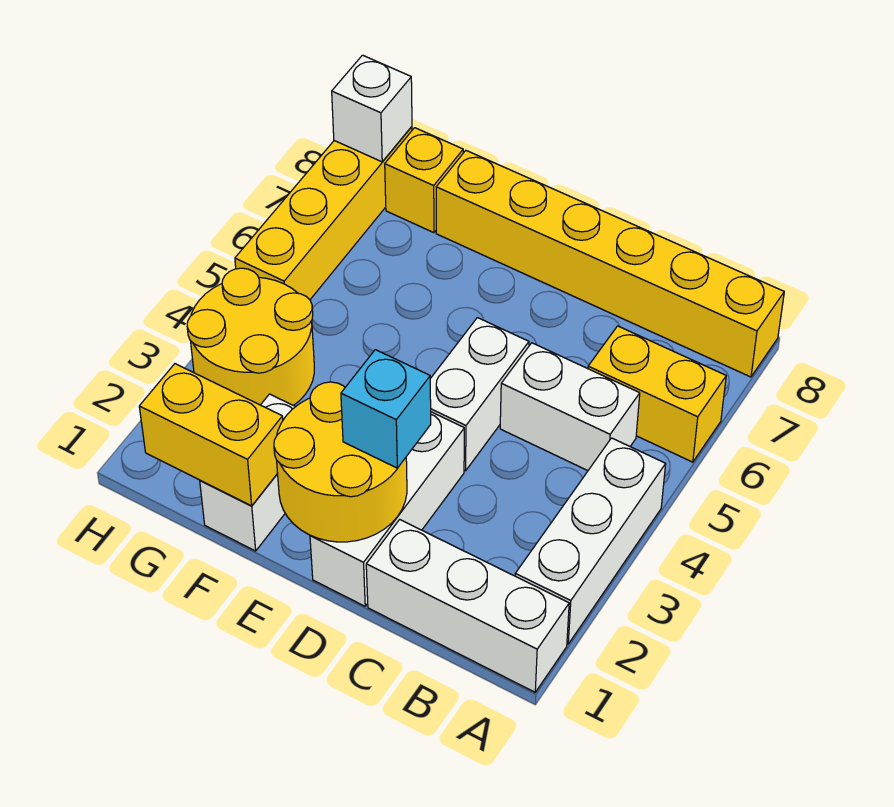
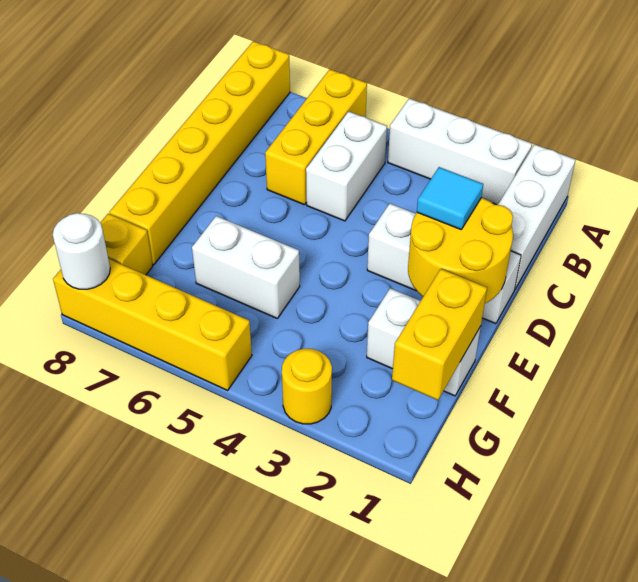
yellow brick A6:B6 level 1 -> yellow brick A6:C6 level 1
cyan brick D2 level 3 -> cyan tile D2 level 3
white brick D4:D5 level 1 -> white brick F5:F6 level 1
yellow round brick G3:H4 level 1 -> yellow round brick H3 level 1
white brick H8 level 2 -> white round brick H8 level 2

